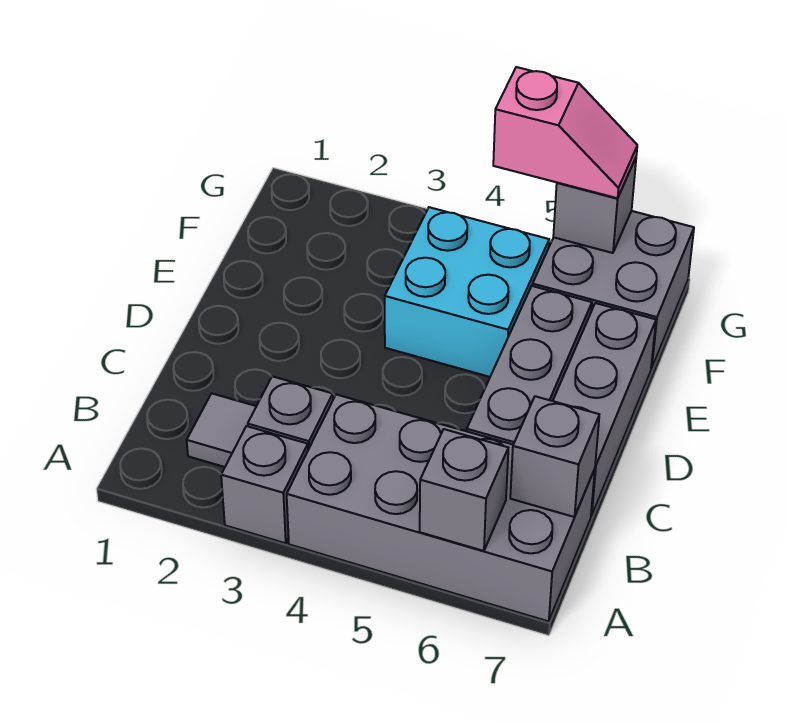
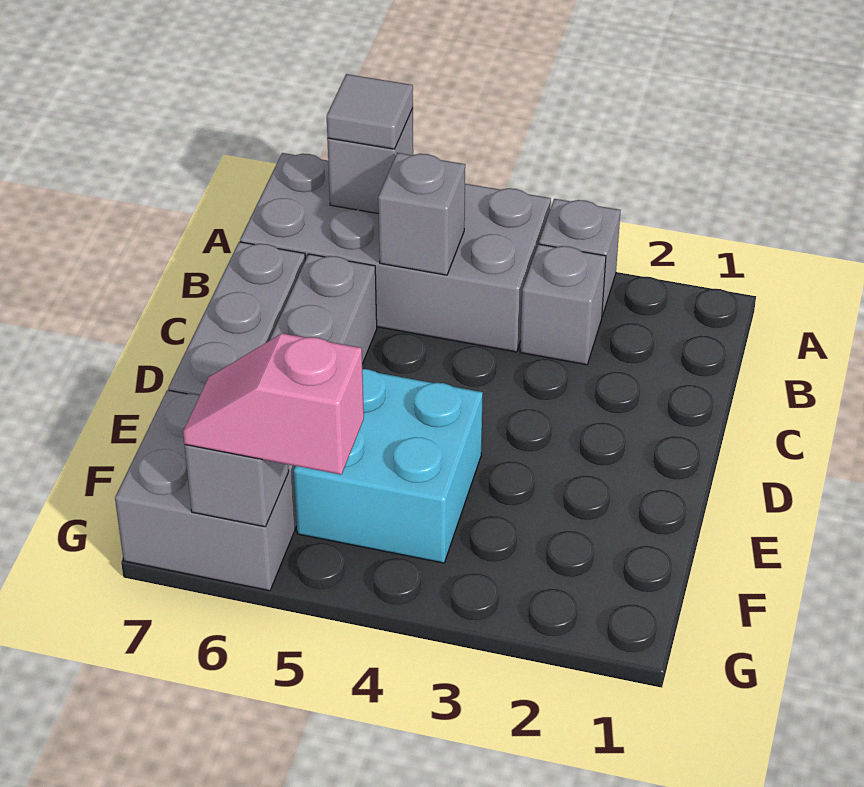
grey tile B2 level 1 -> grey tile A6 level 3
grey brick B7 level 2 -> grey brick B5 level 2

